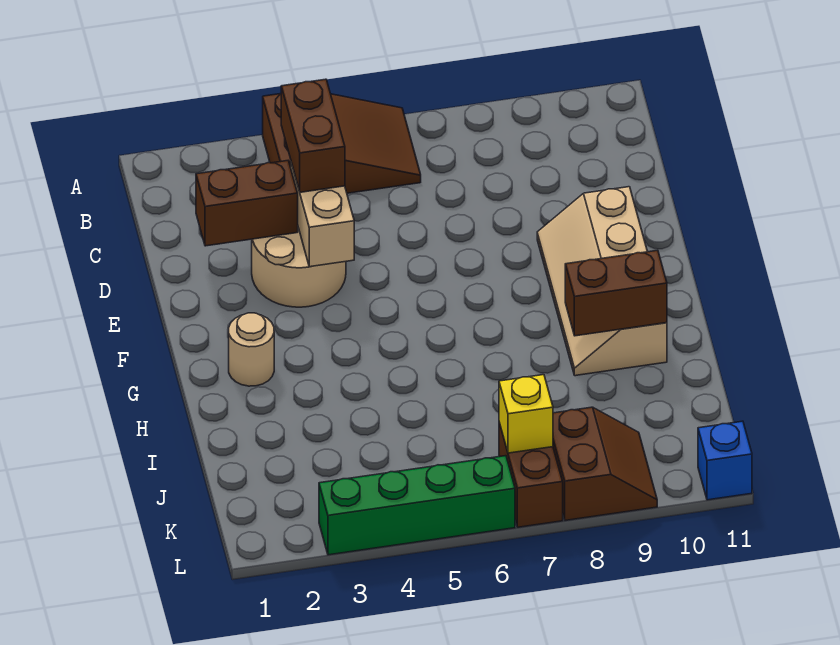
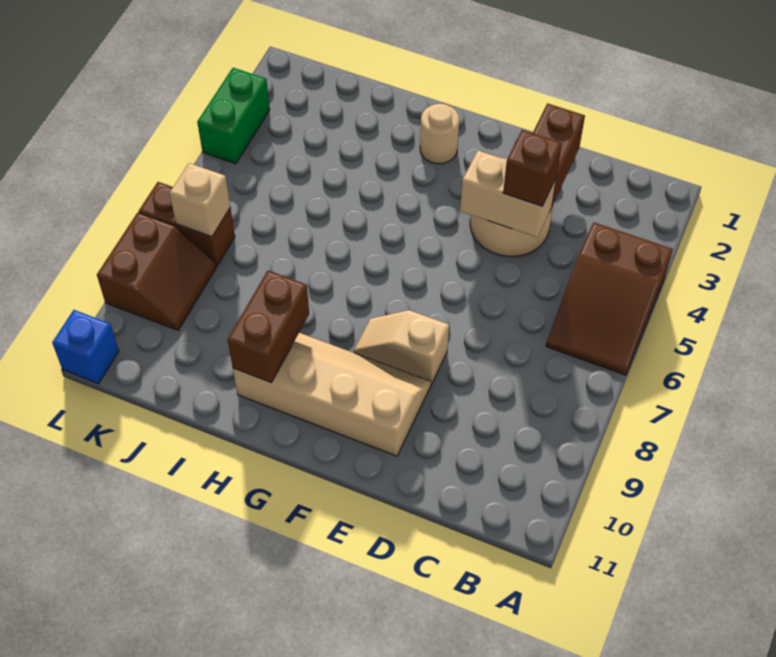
brown brick C4:D4 level 3 -> brown brick D4 level 3
none -> tan slope E8:F8 level 1 top E
yellow brick K7 level 2 -> tan brick K7 level 2
brown slope K8:L9 level 1 top 8 -> brown slope K8:L9 level 1 top L
green brick L3:L6 level 1 -> green brick L3:L4 level 1

